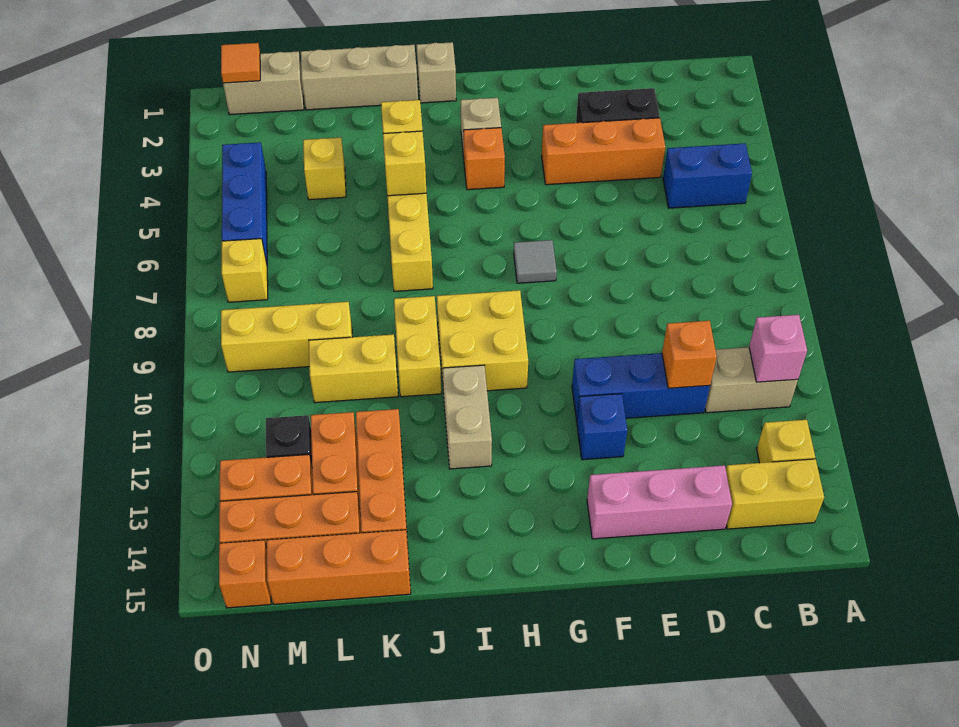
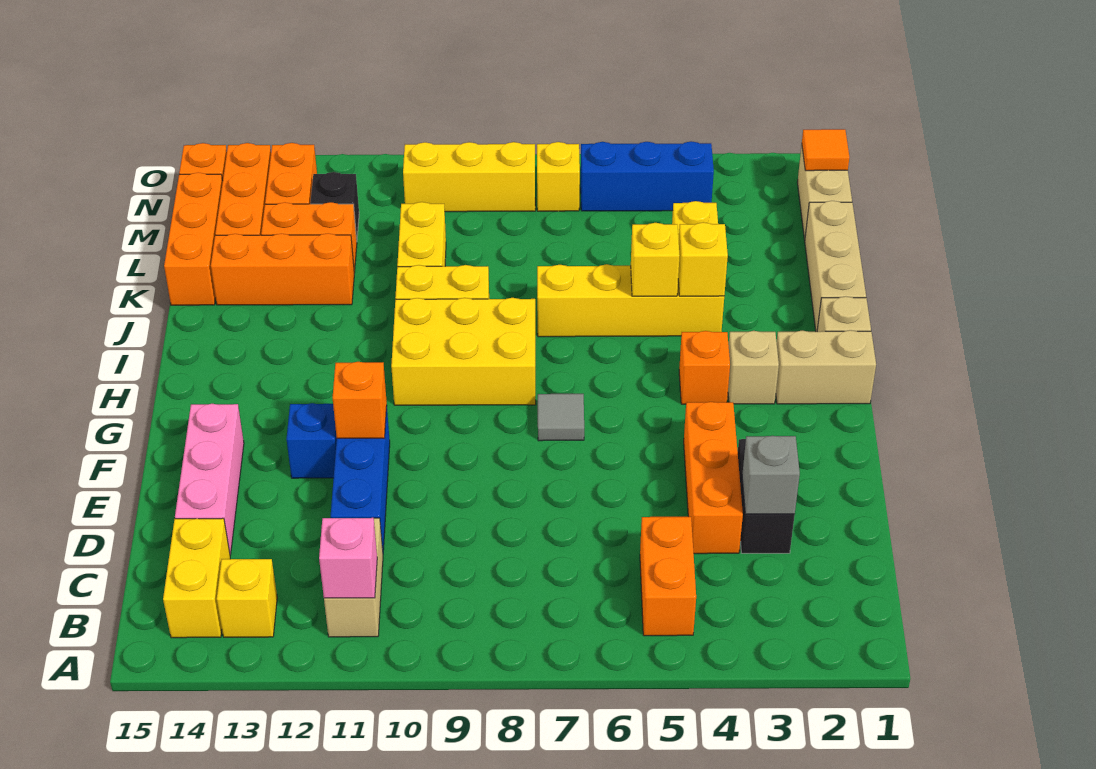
blue brick B5:C5 level 1 -> orange brick B5:C5 level 1
none -> grey brick D3 level 2
orange brick D11 level 2 -> orange brick F11 level 2
yellow brick H9:I10 level 1 -> yellow brick H8:I10 level 1
tan brick I11:I12 level 1 -> tan brick H1:H2 level 1
yellow brick L9:N9 level 1 -> yellow brick N8:N10 level 1

